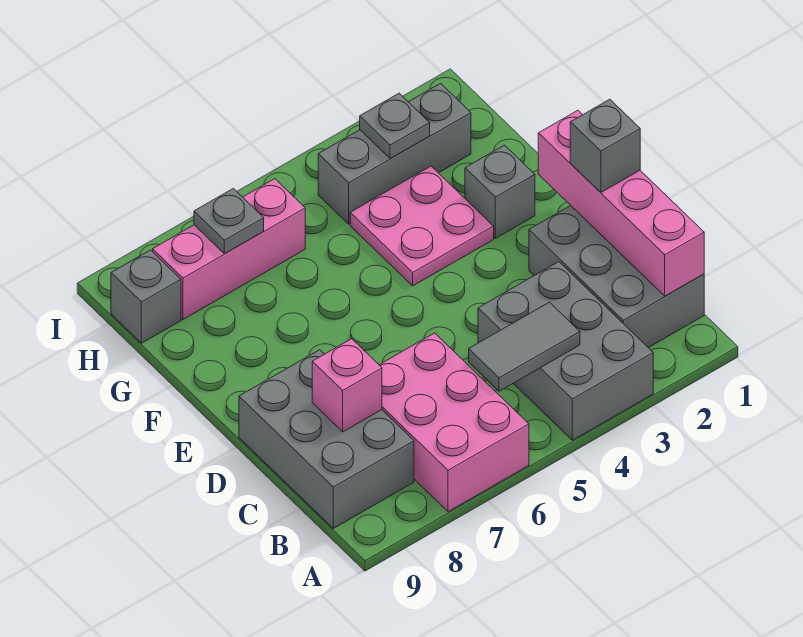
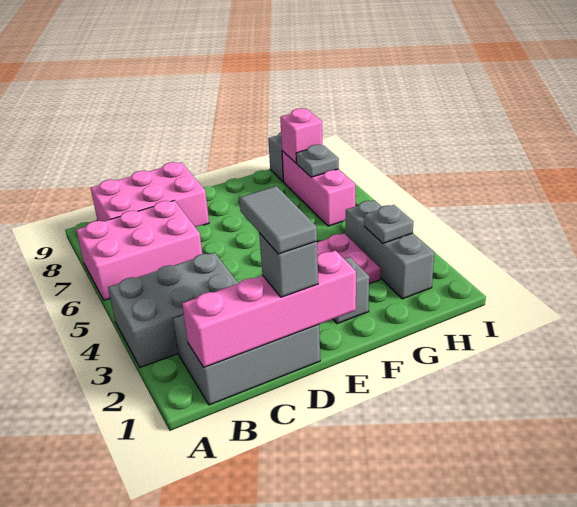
grey tile B4:B5 level 2 -> grey tile D1:D2 level 4
grey brick B8:D9 level 1 -> pink brick B8:D9 level 1
pink brick C8 level 2 -> pink brick H8 level 2

